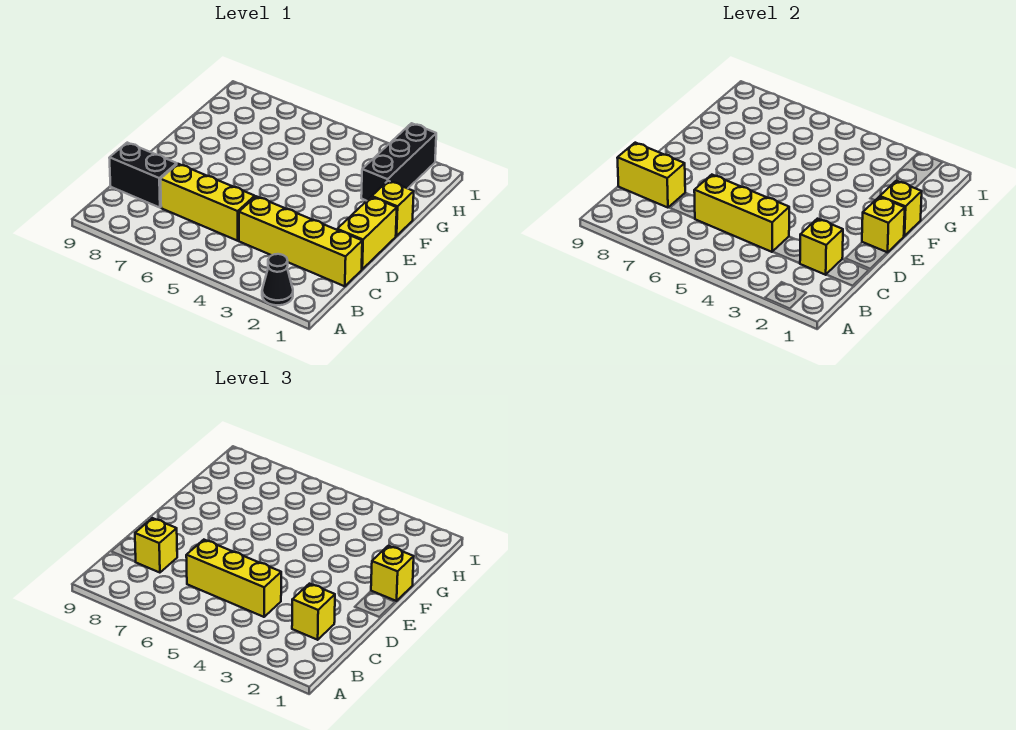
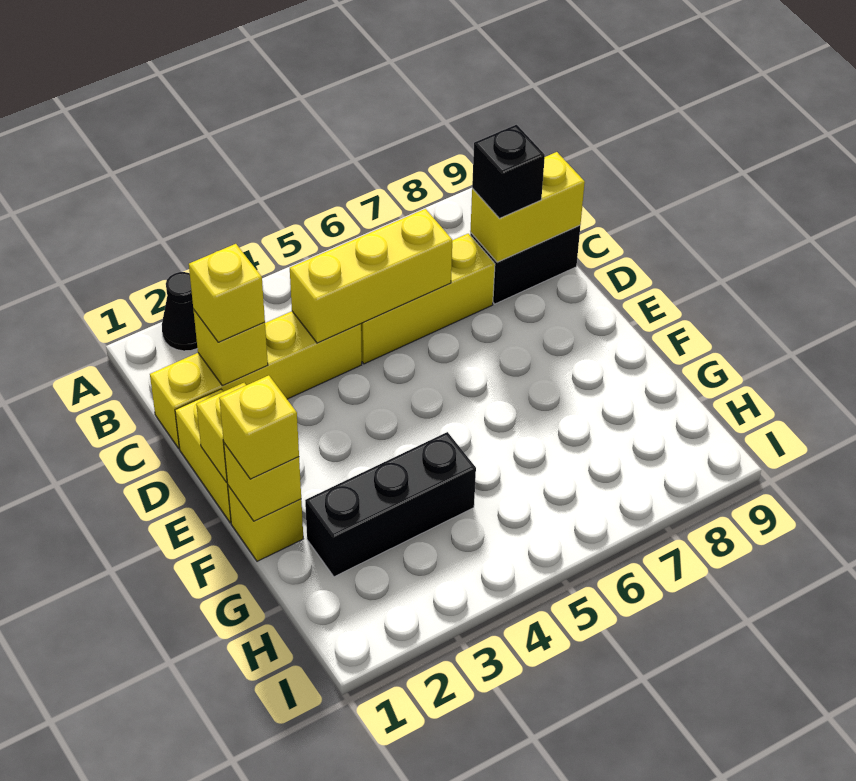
yellow brick C4:C6 level 3 -> none
yellow brick C8 level 3 -> black brick C8 level 3
black brick G2:I2 level 1 -> black brick G2:G4 level 1

